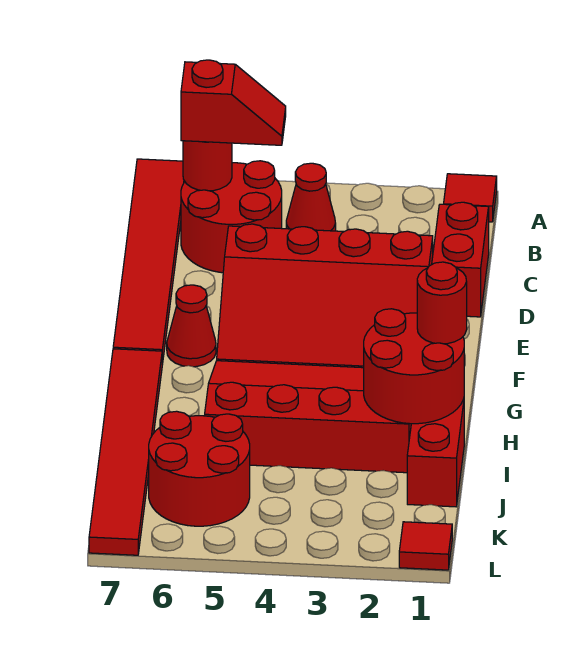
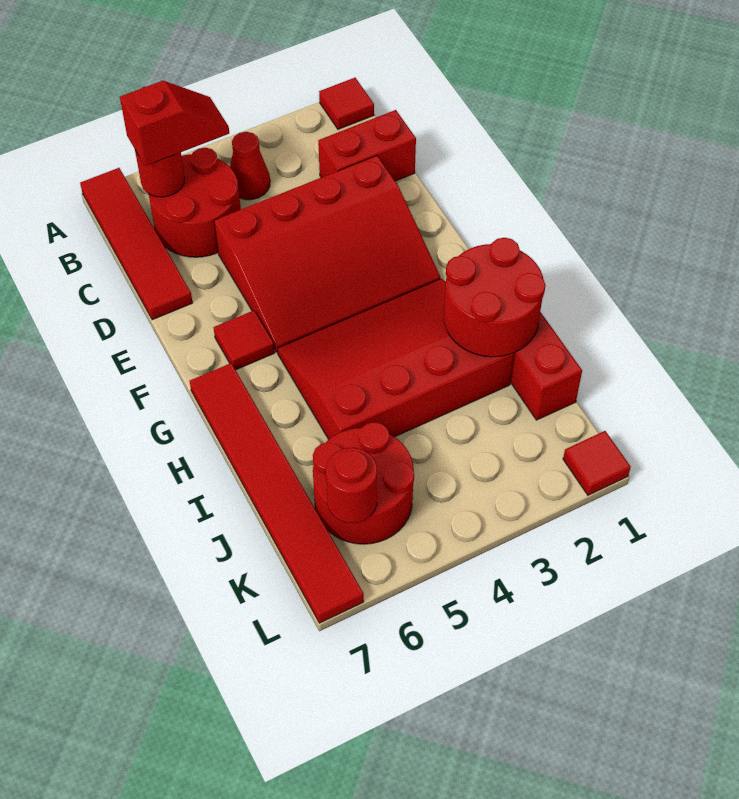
red tile A7:F7 level 1 -> red tile A7:D7 level 1
red brick C1:D1 level 1 -> red brick C1:C2 level 1
red cone F6 level 1 -> red tile F6 level 1
red round brick H1 level 3 -> red round brick K6 level 2

